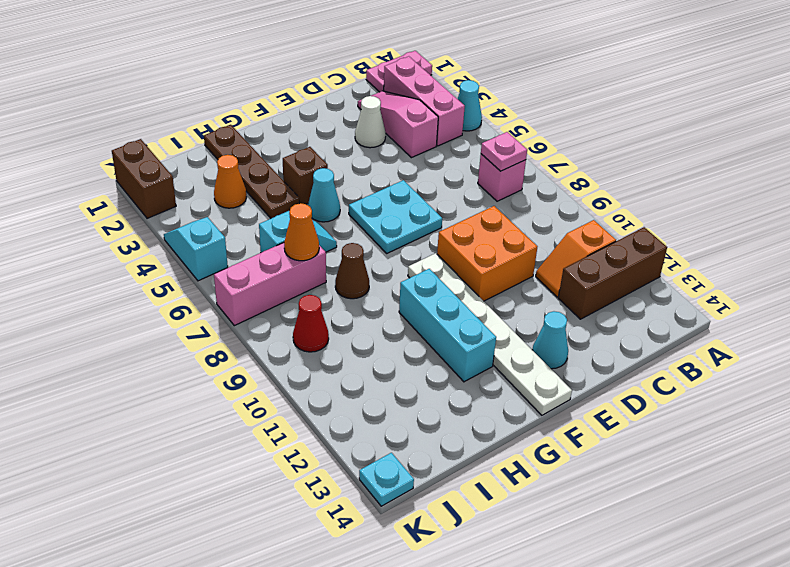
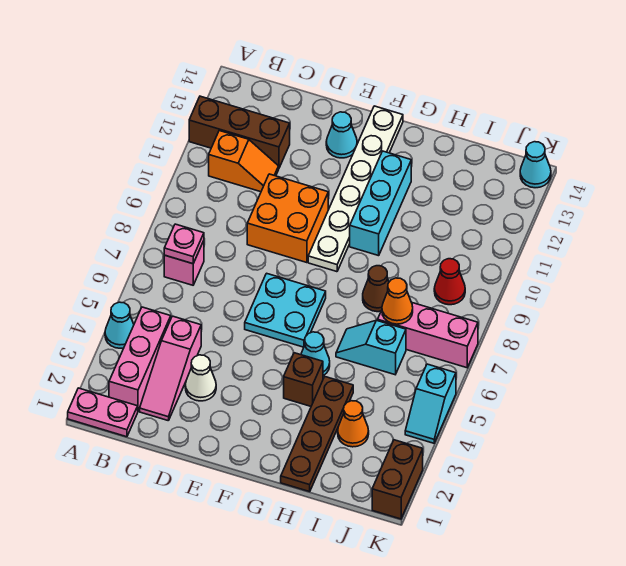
cyan plate K14 level 1 -> cyan cone K14 level 1

